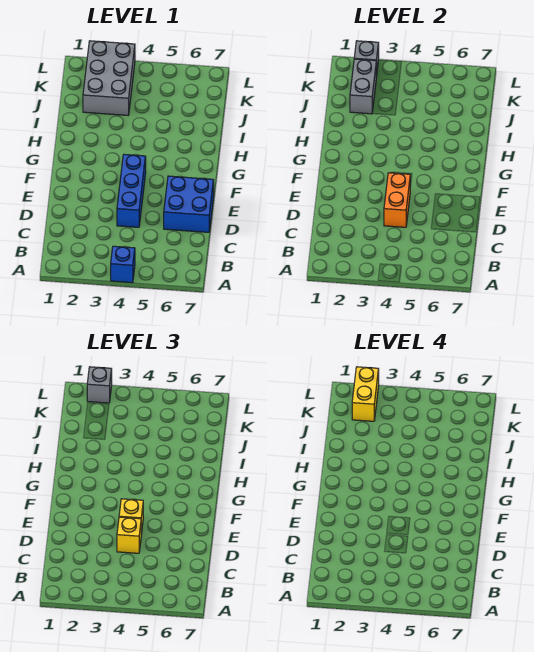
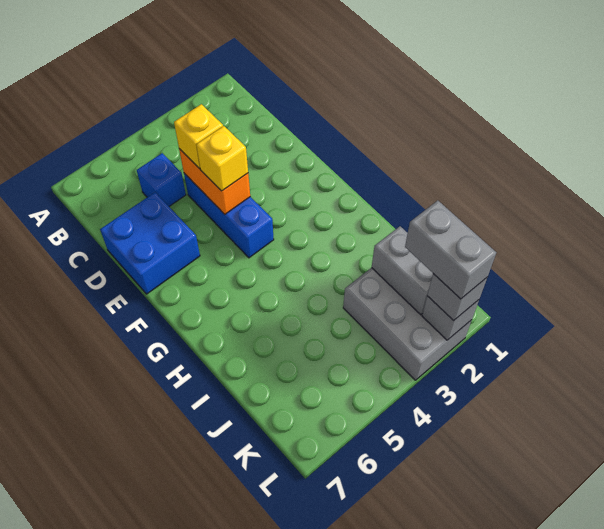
blue brick A4 level 1 -> blue brick C5 level 1
yellow brick K2:L2 level 4 -> grey brick K2:L2 level 4

